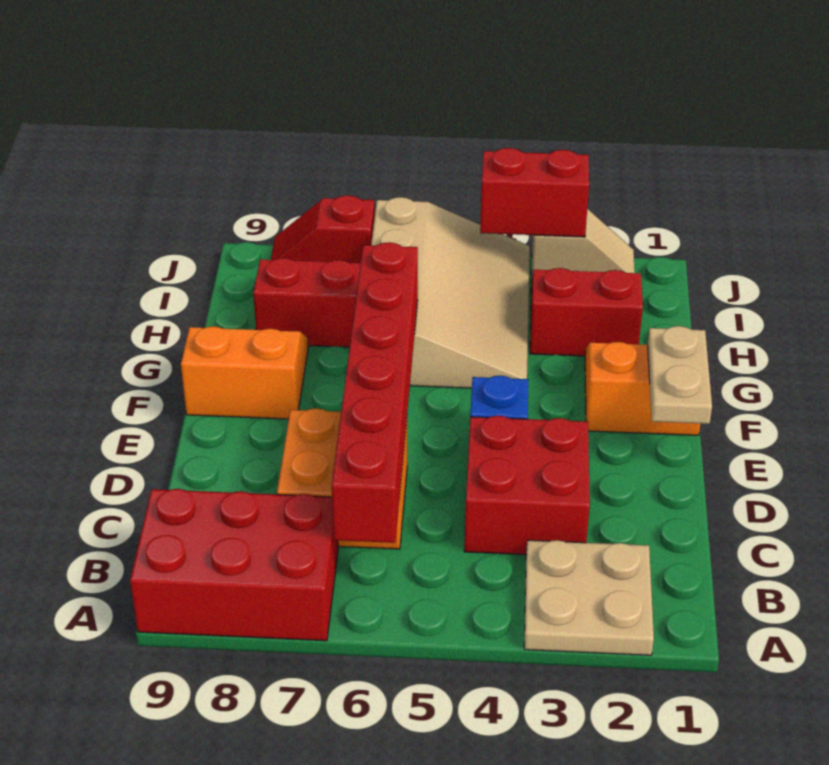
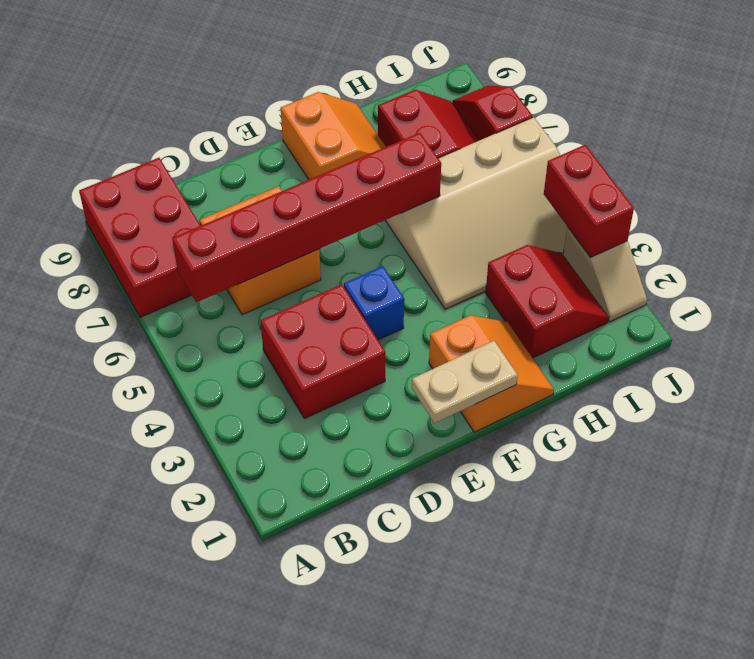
tan plate A2:B3 level 1 -> none

